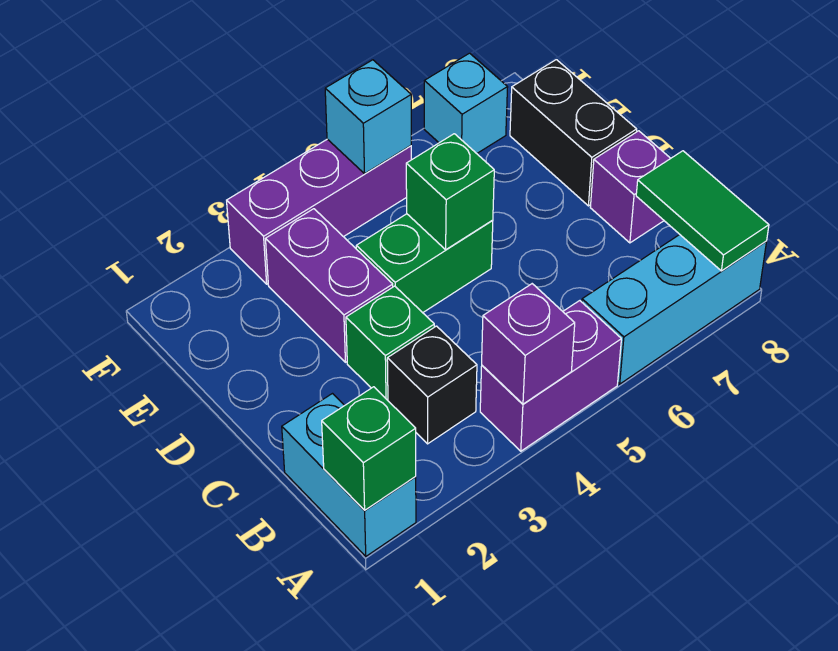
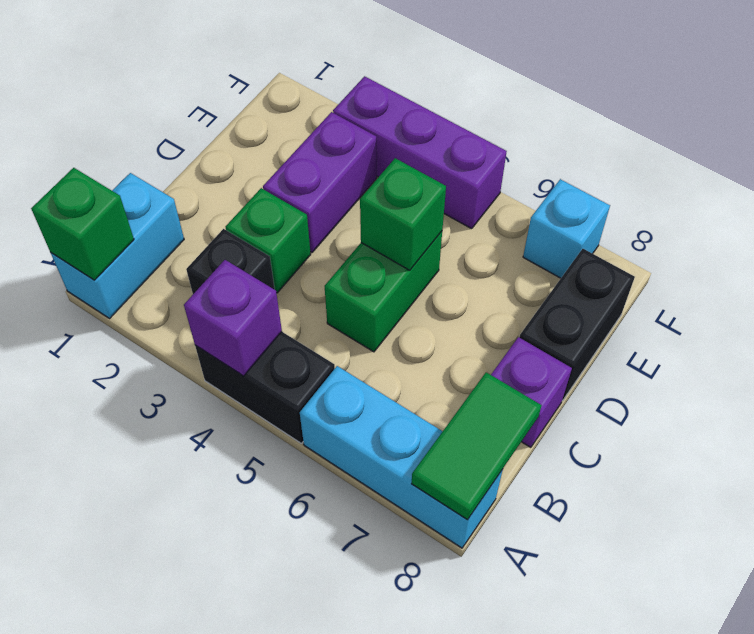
purple brick A4:A5 level 1 -> black brick A4:A5 level 1
green brick D4:D5 level 1 -> green brick C5:D5 level 1
cyan brick F5 level 2 -> none

